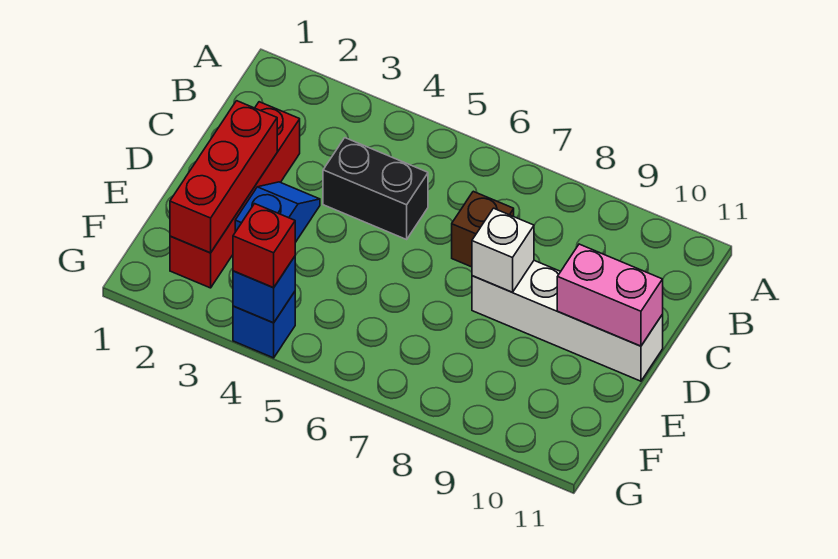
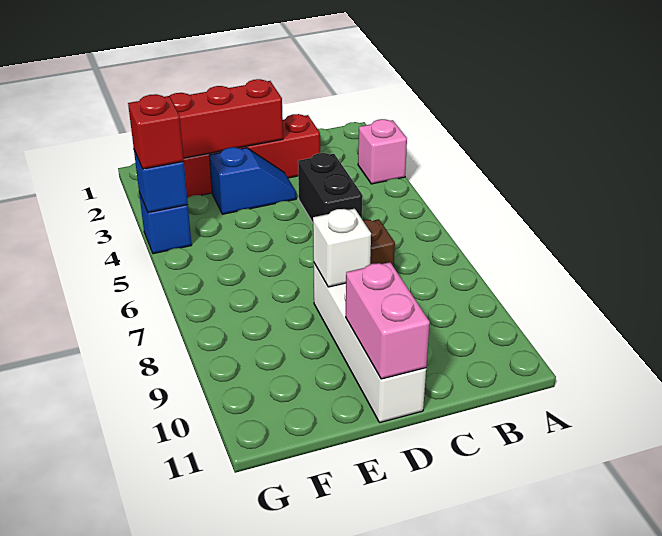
none -> pink brick A3 level 1

